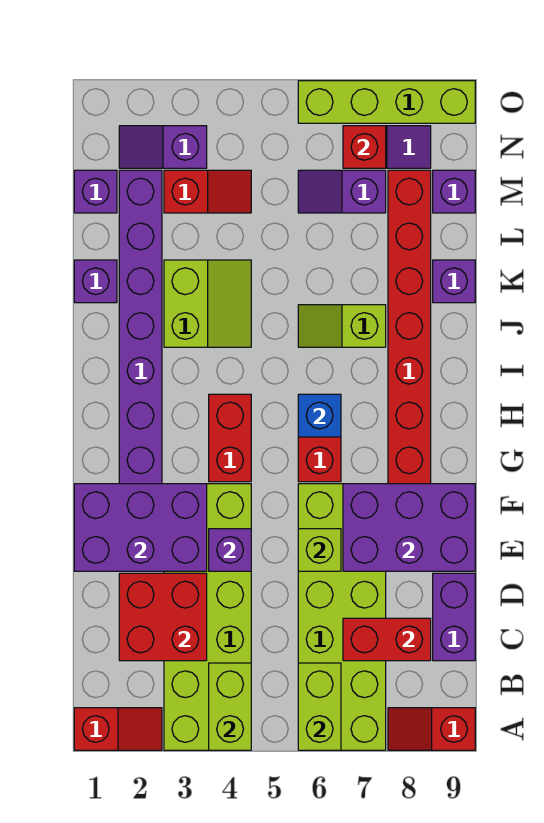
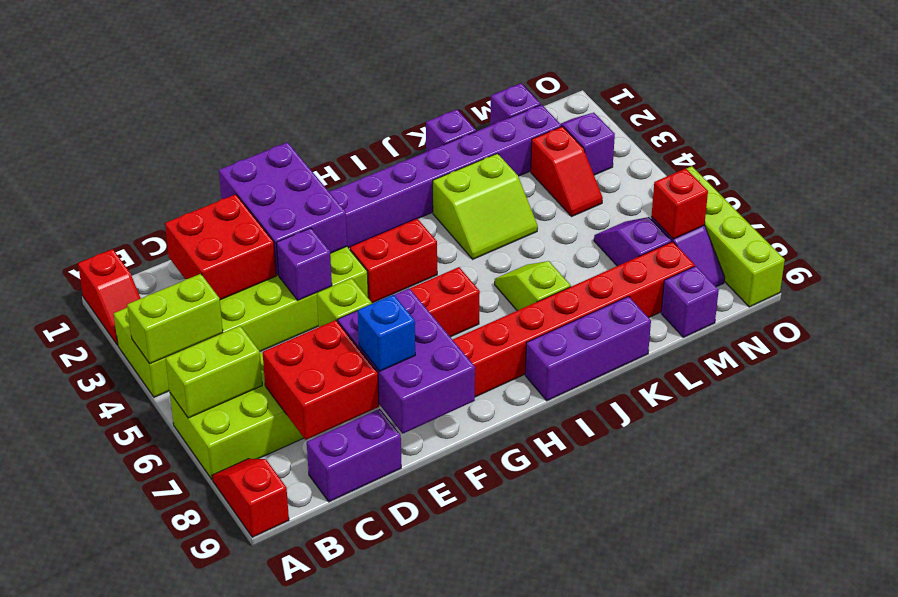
red brick C7:C8 level 2 -> red brick C7:D8 level 2
blue brick H6 level 2 -> blue brick E8 level 3
purple brick K9 level 1 -> purple brick I9:K9 level 1

